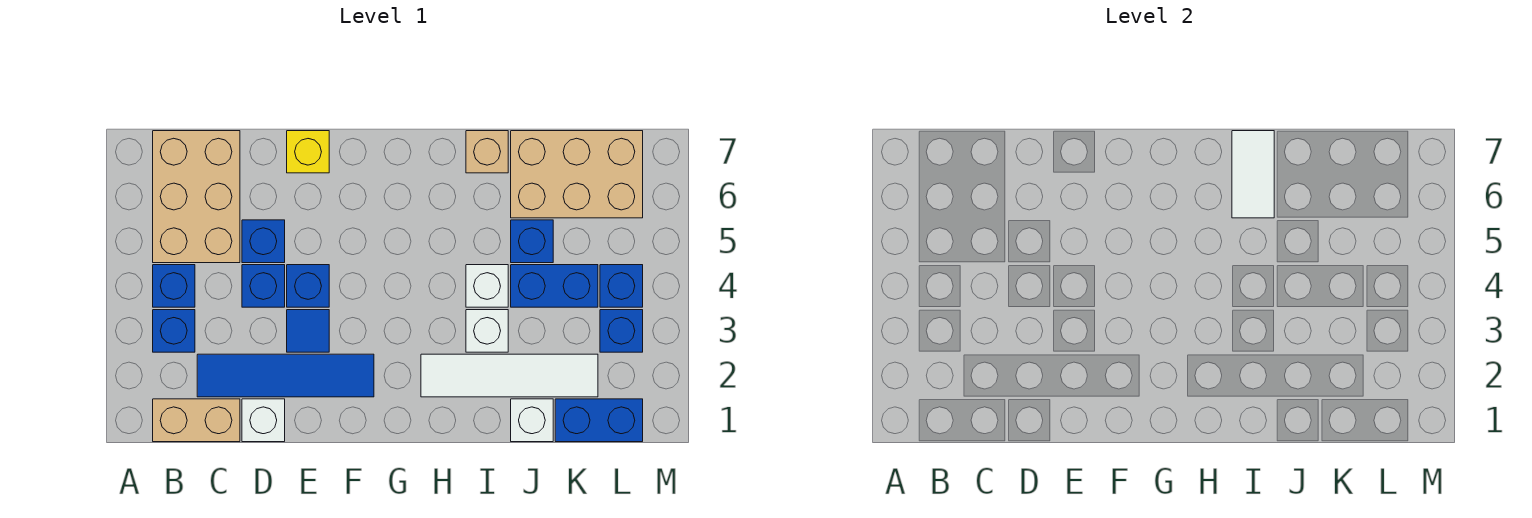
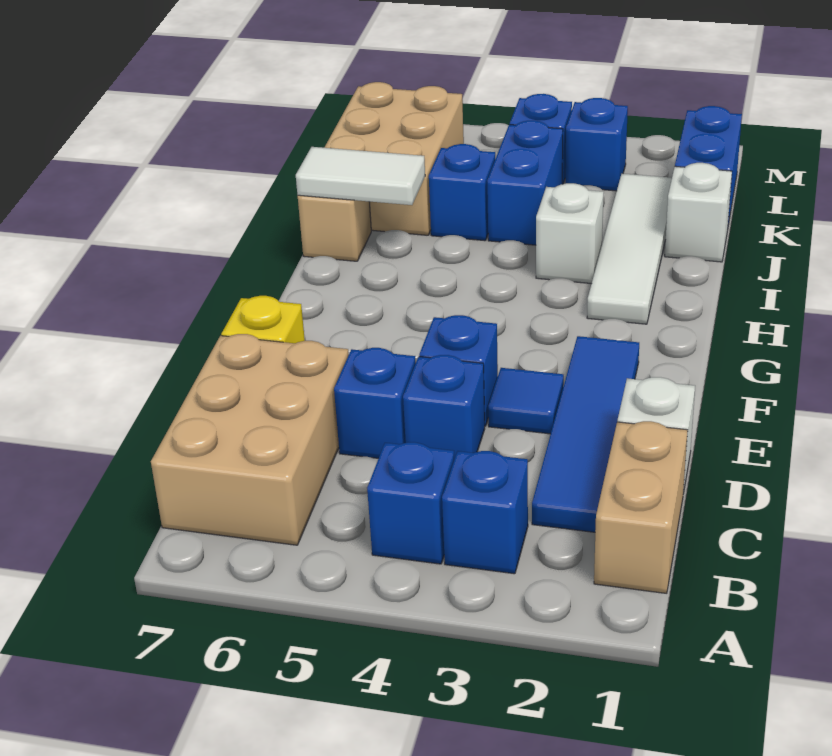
tan brick B5:C7 level 1 -> tan brick B6:D7 level 1
white brick I4 level 1 -> none

